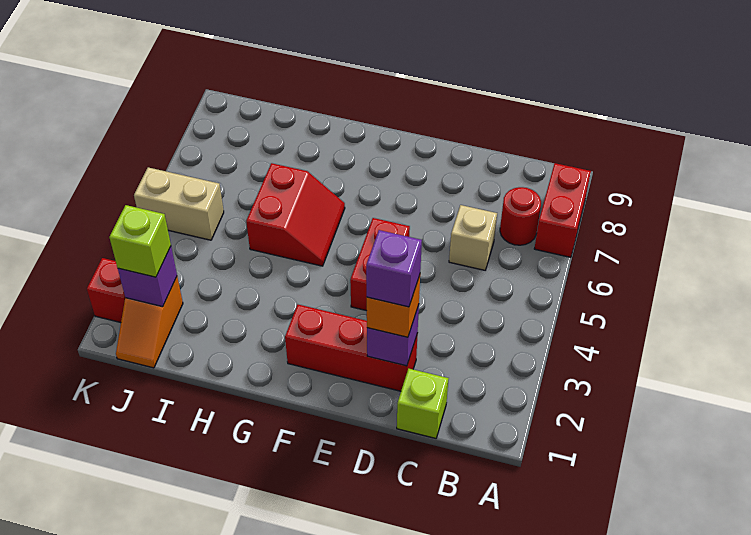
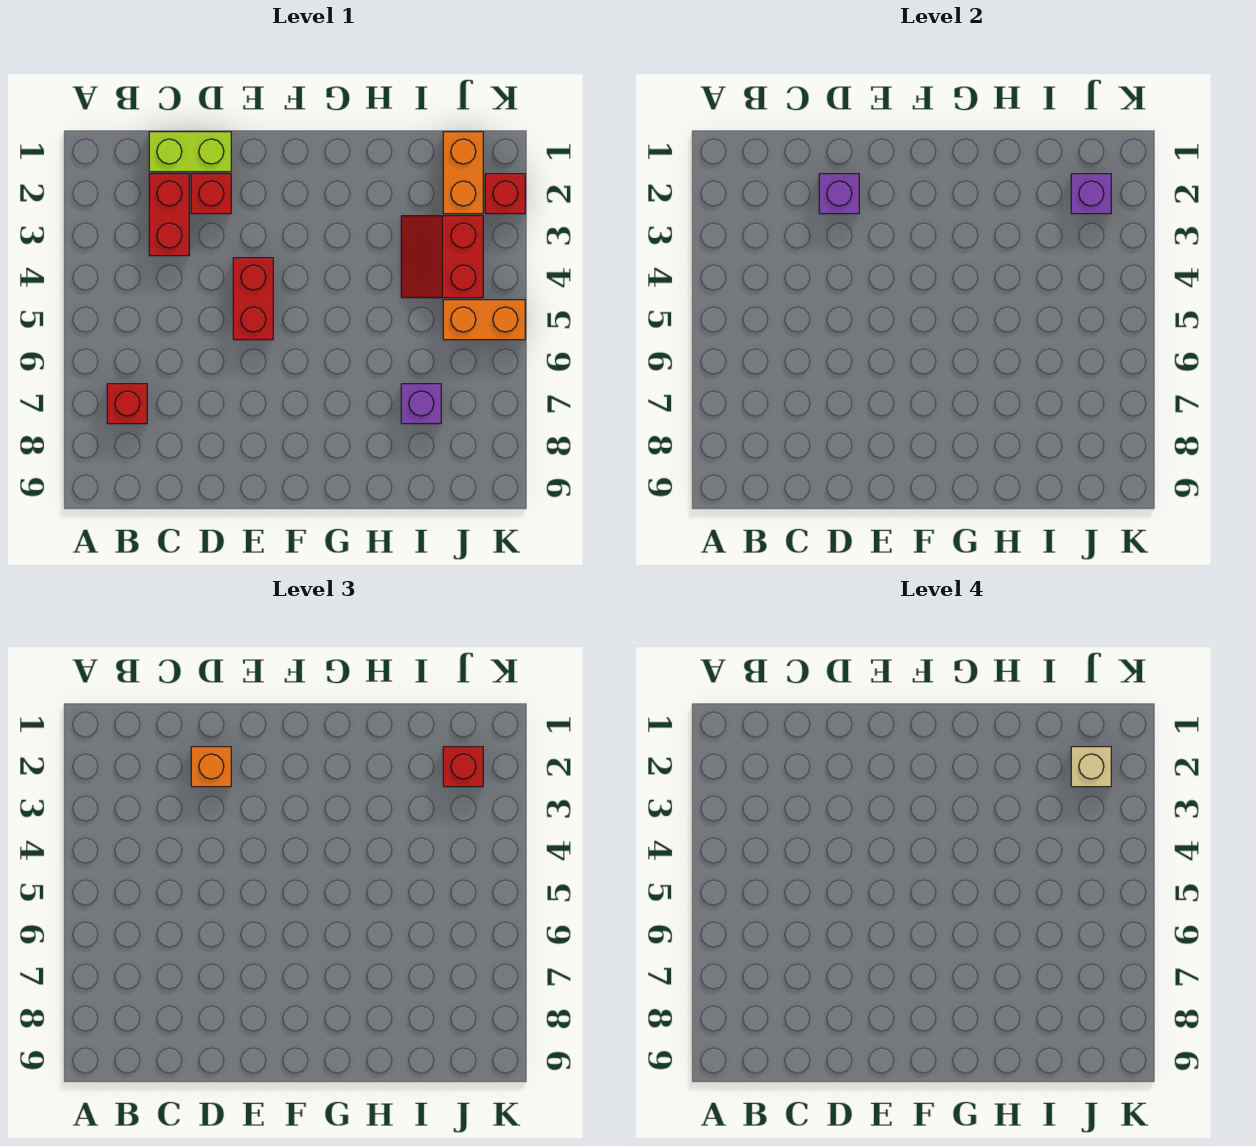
red brick A7:A8 level 1 -> red brick C2:C3 level 1
red round brick B7 level 1 -> red brick B7 level 1
lime brick C1 level 1 -> lime brick C1:D1 level 1
tan brick C6 level 1 -> tan brick J2 level 4
red brick D2:F2 level 1 -> red brick D2 level 1
purple brick D2 level 4 -> purple brick I7 level 1
red slope G5:H6 level 1 top H -> red slope I3:J4 level 1 top J
orange slope J1:J2 level 1 top 2 -> orange brick J1:J2 level 1
lime brick J2 level 3 -> red brick J2 level 3
tan brick J5:K5 level 1 -> orange brick J5:K5 level 1

